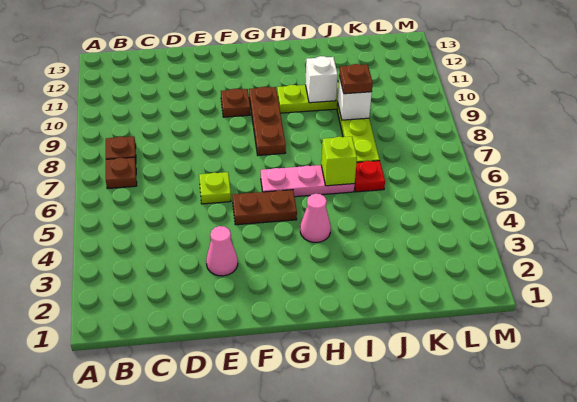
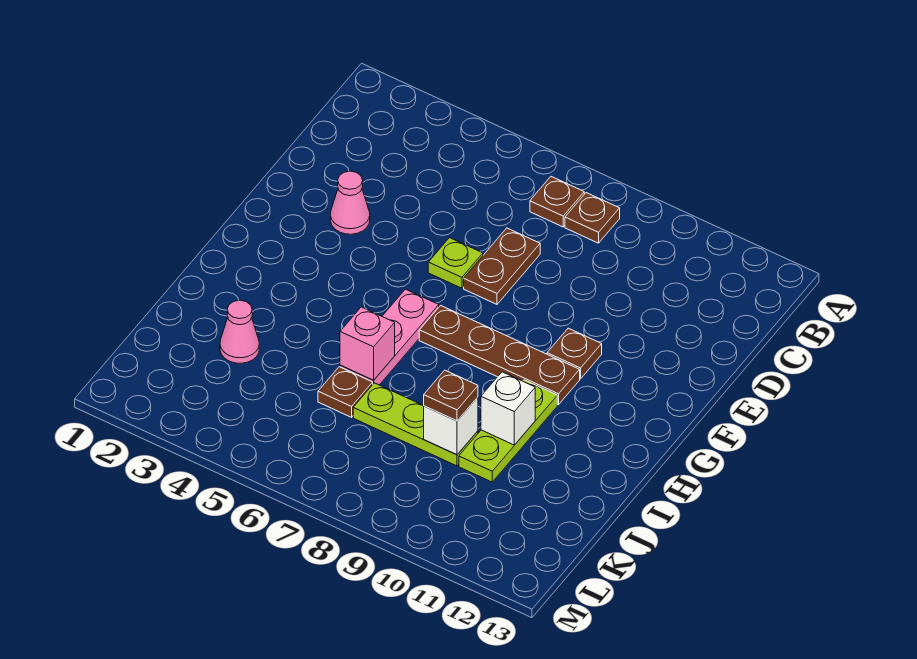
brown plate F5:G5 level 1 -> brown plate D7:E7 level 1
brown plate G8:G10 level 1 -> brown plate G7:G10 level 1
pink cone H4 level 1 -> pink cone J3 level 1
lime brick I6 level 2 -> pink brick I6 level 2
red plate J6 level 1 -> brown plate J6 level 1

